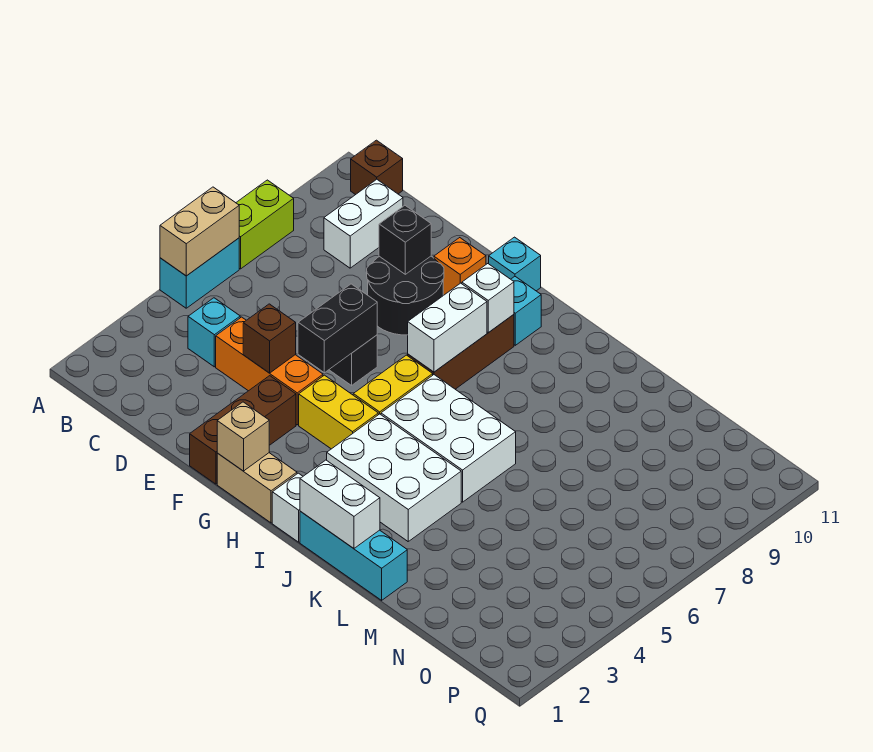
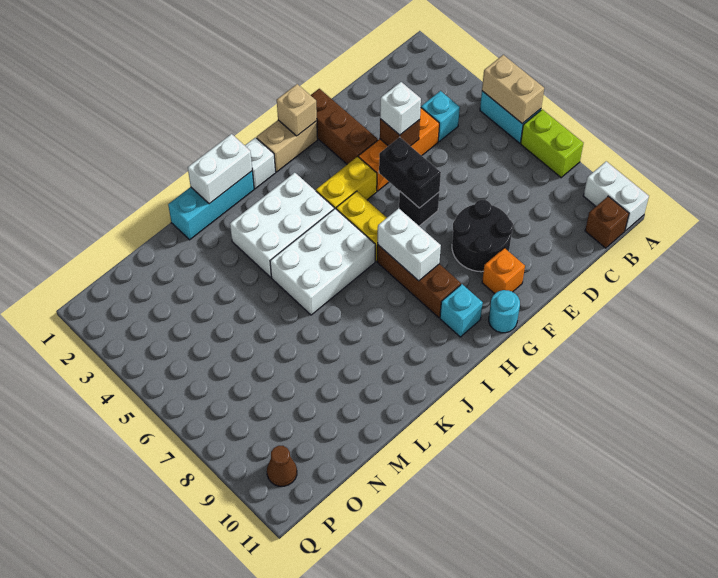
white brick C9:C10 level 1 -> white brick A10:A11 level 1
black brick E9 level 2 -> none
cyan brick G11 level 1 -> cyan round brick G11 level 1
white brick H9 level 2 -> white brick E4 level 3
none -> brown cone P10 level 1

